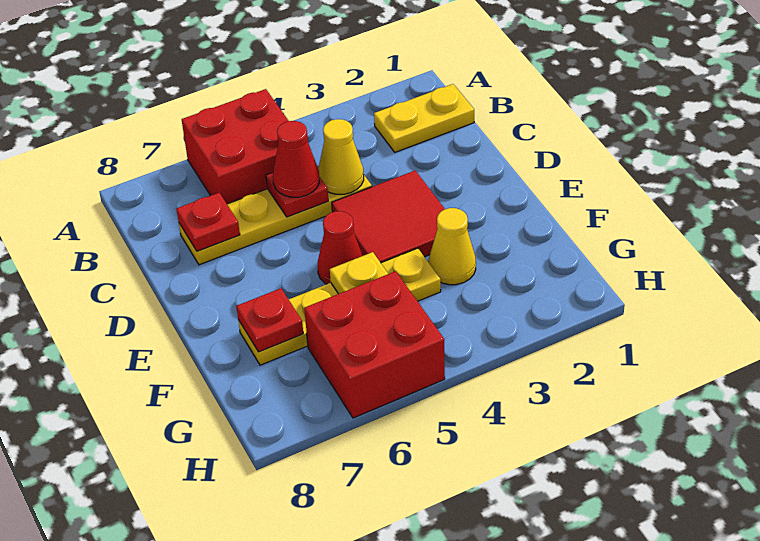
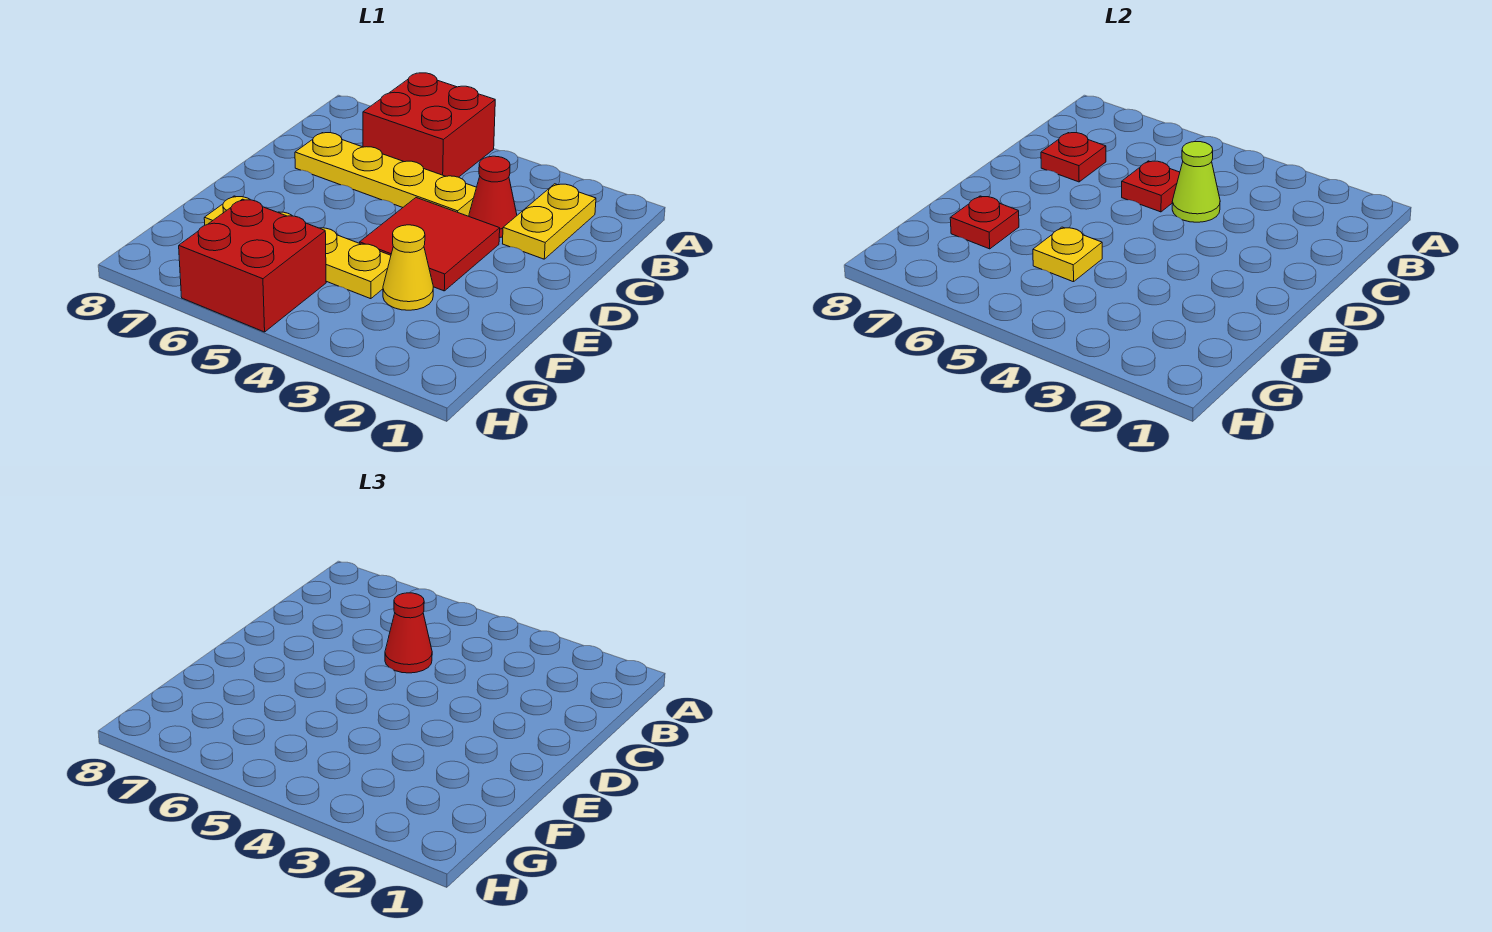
yellow plate B1:B2 level 1 -> yellow plate B2:C2 level 1
yellow cone C4 level 2 -> lime cone C4 level 2
red cone E5 level 1 -> red cone C3 level 1

